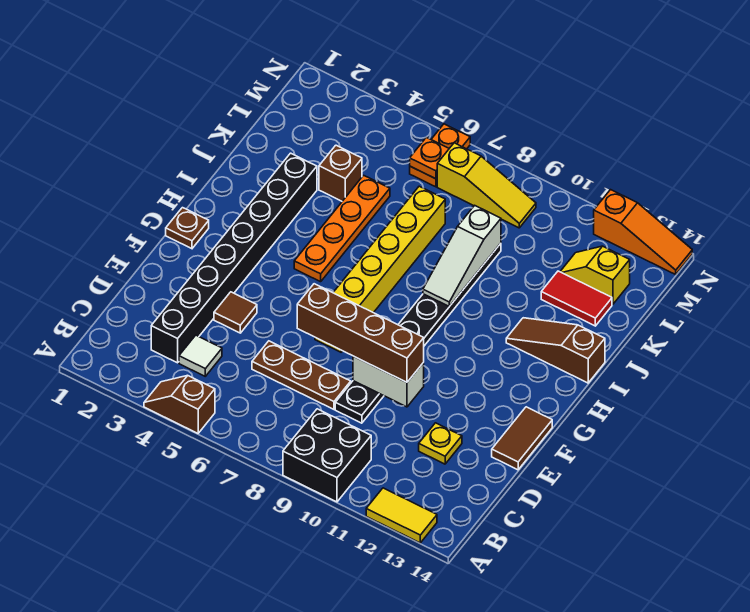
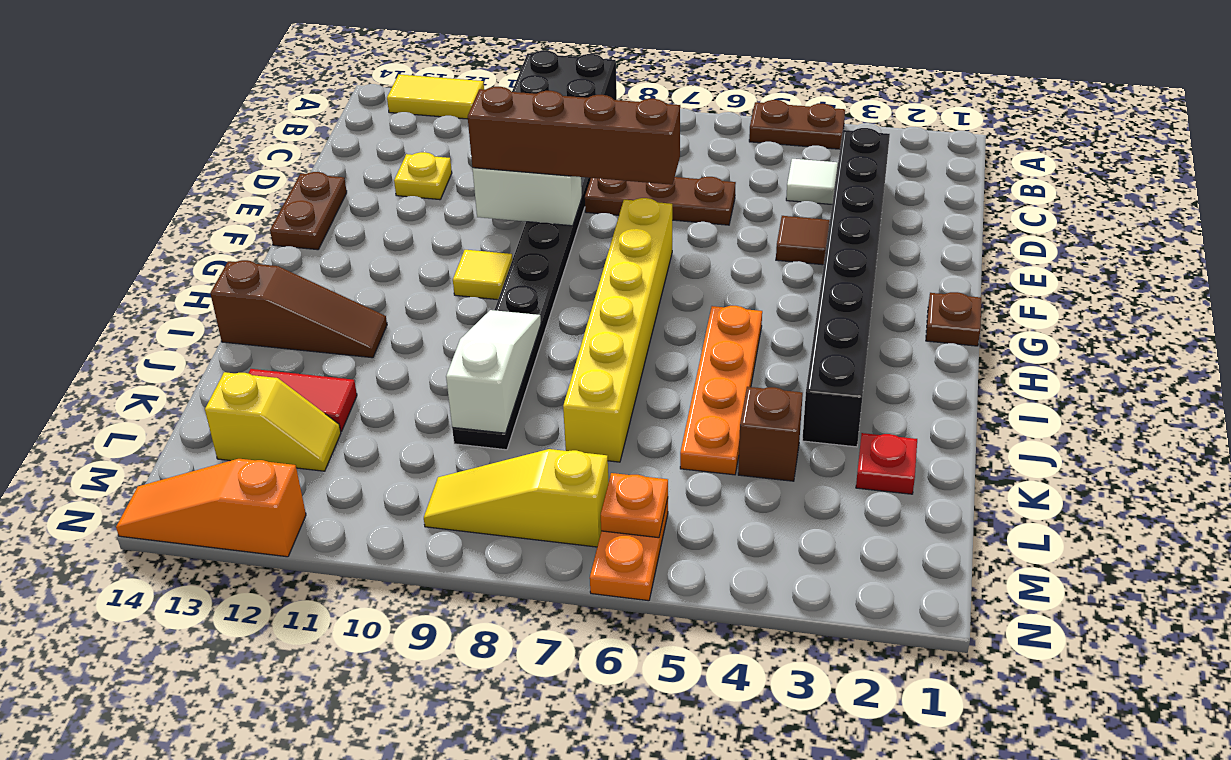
brown slope A4:A5 level 1 top 5 -> brown plate A4:A5 level 1
brown tile E14:F14 level 1 -> brown plate E14:F14 level 1
none -> yellow tile G10 level 1
none -> red plate K2 level 1

